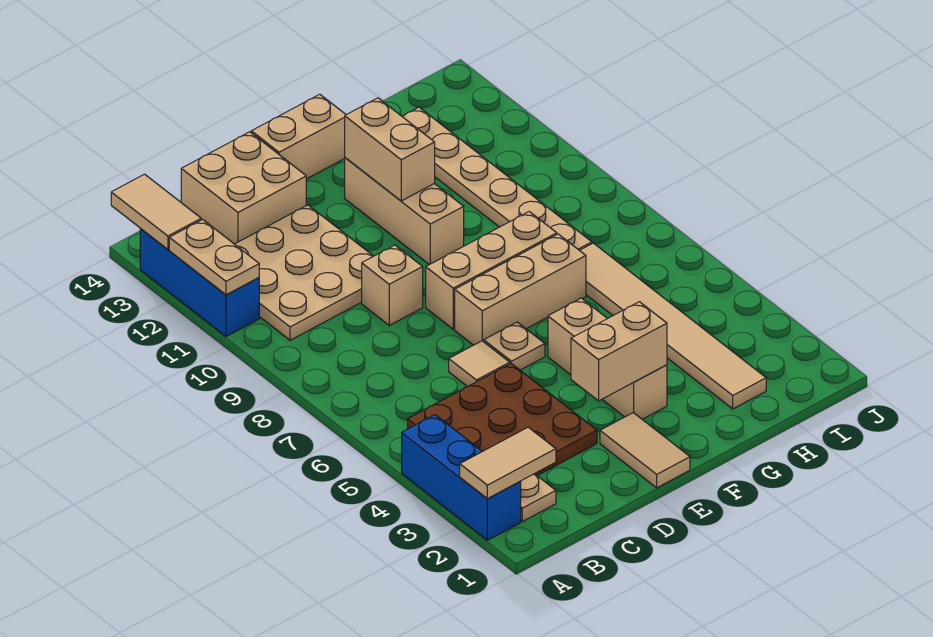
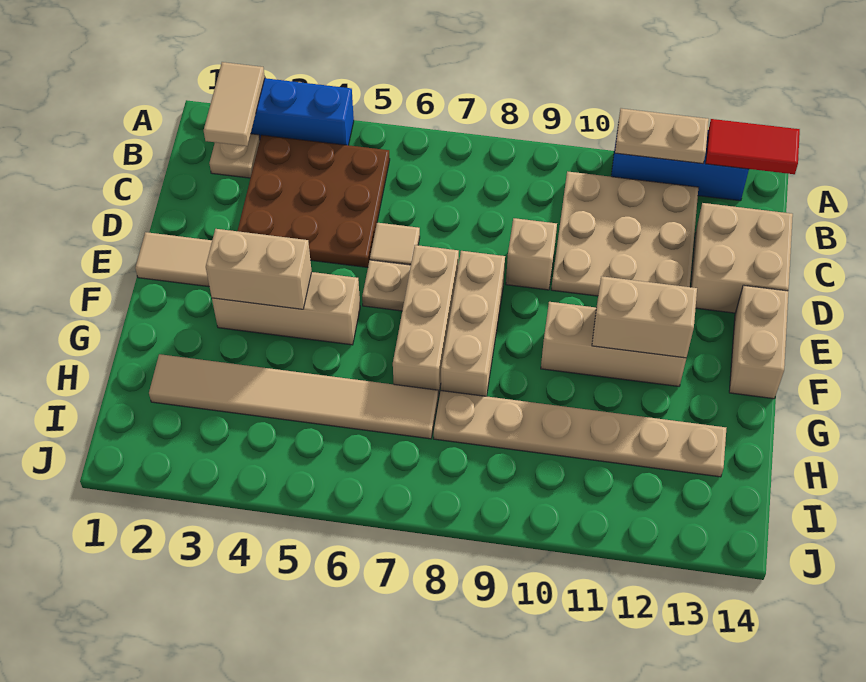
tan tile A13:A14 level 2 -> red tile A13:A14 level 2
tan brick E3:F3 level 2 -> tan brick F3:F4 level 2

